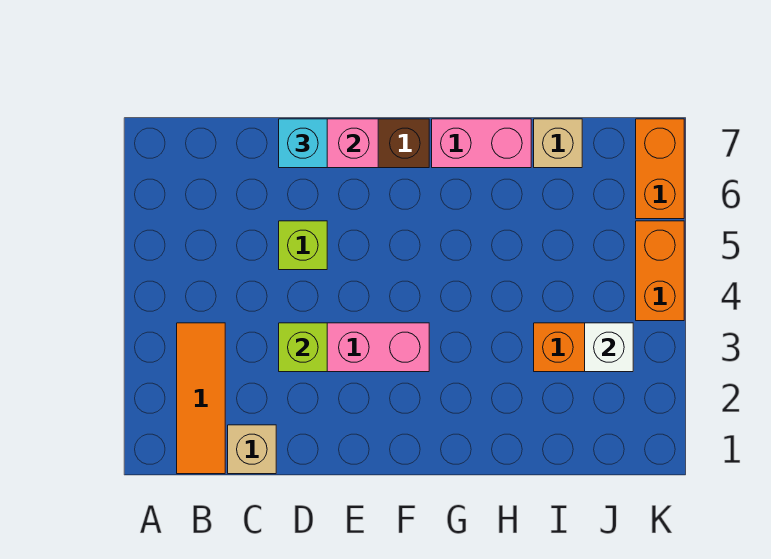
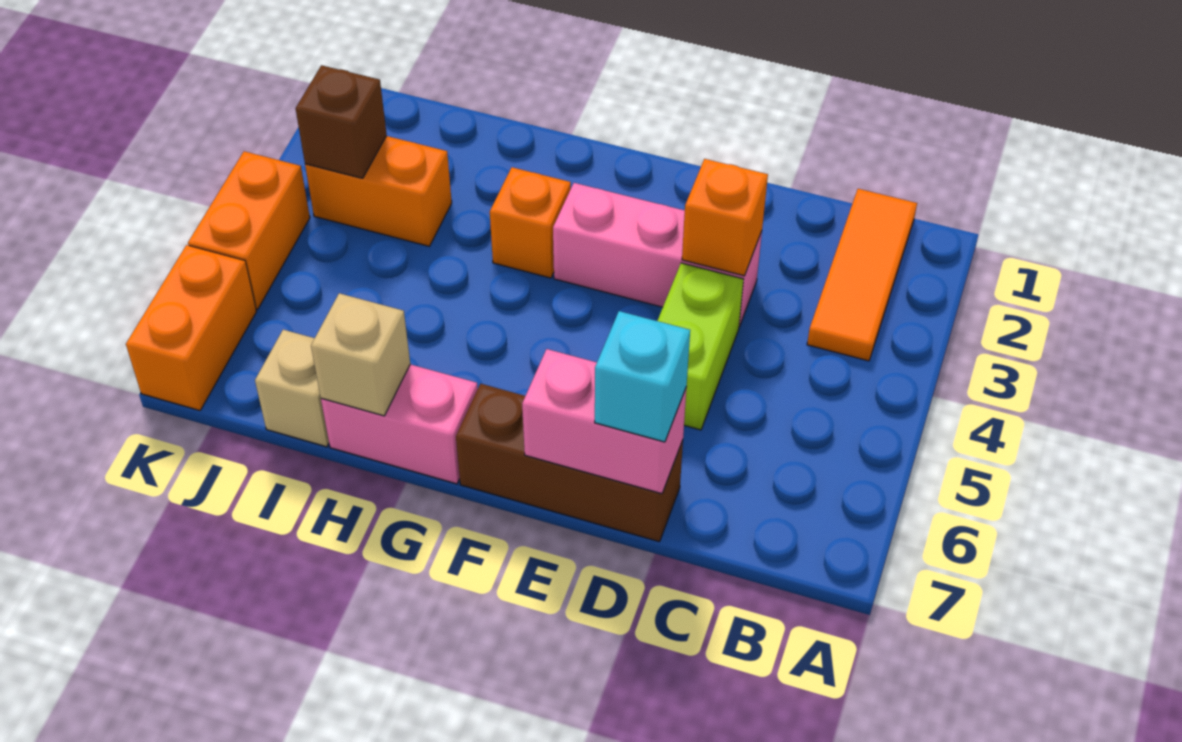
tan brick C1 level 1 -> tan brick H7 level 2
lime brick D3 level 2 -> orange brick D3 level 2
lime brick D5 level 1 -> lime brick D4:D5 level 1
none -> orange brick G3 level 1
white brick J3 level 2 -> brown brick J3 level 2

